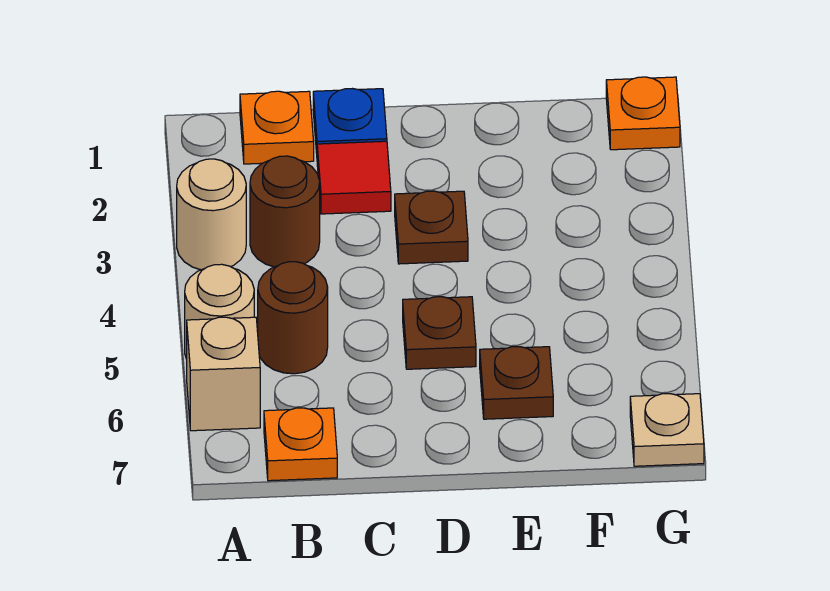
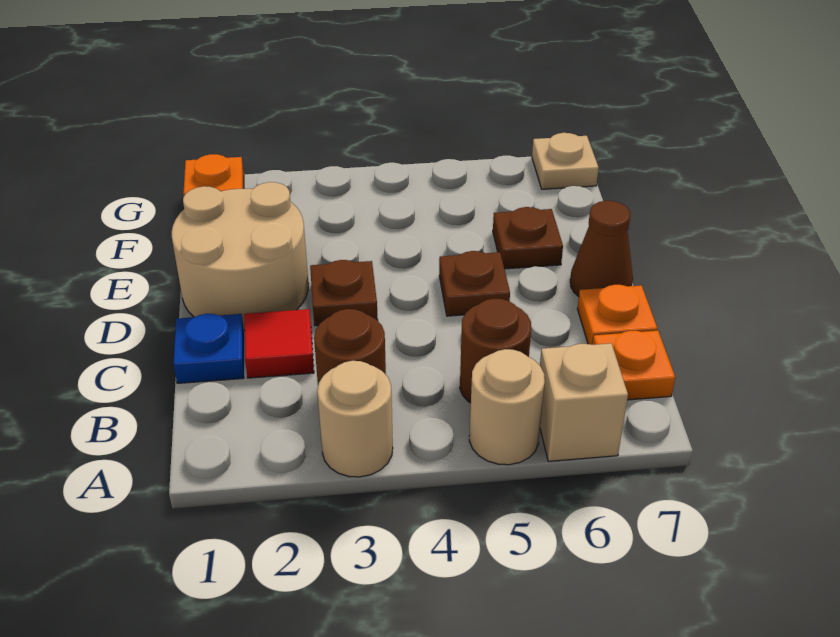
orange plate B1 level 1 -> orange plate C7 level 1
none -> tan round brick D1:E2 level 1
none -> brown cone D7 level 1

